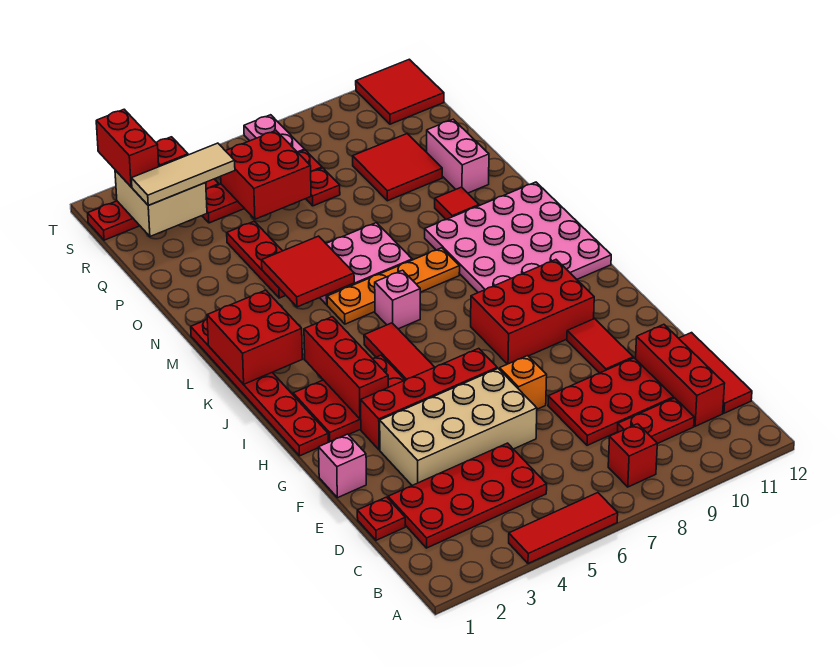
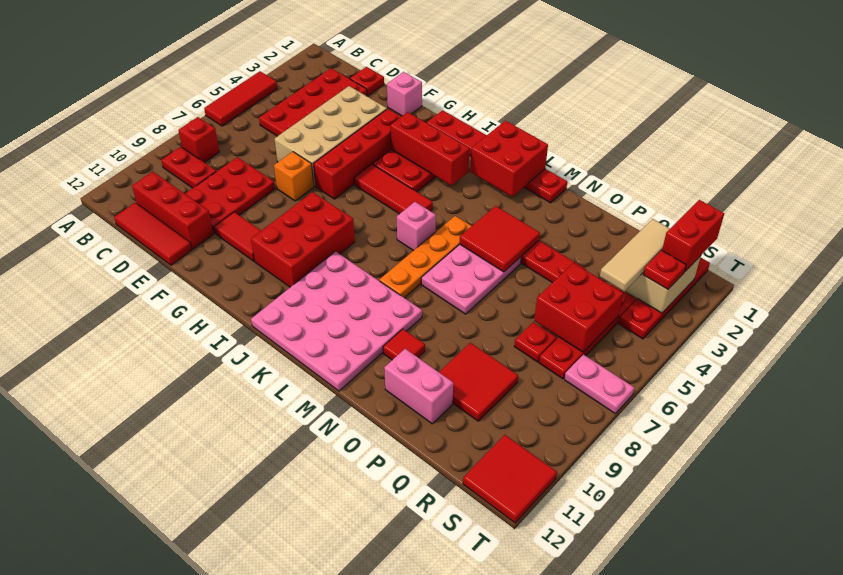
red plate C9:C10 level 1 -> red plate B9:C9 level 1
red brick S2:T2 level 3 -> red brick S1:S2 level 3

